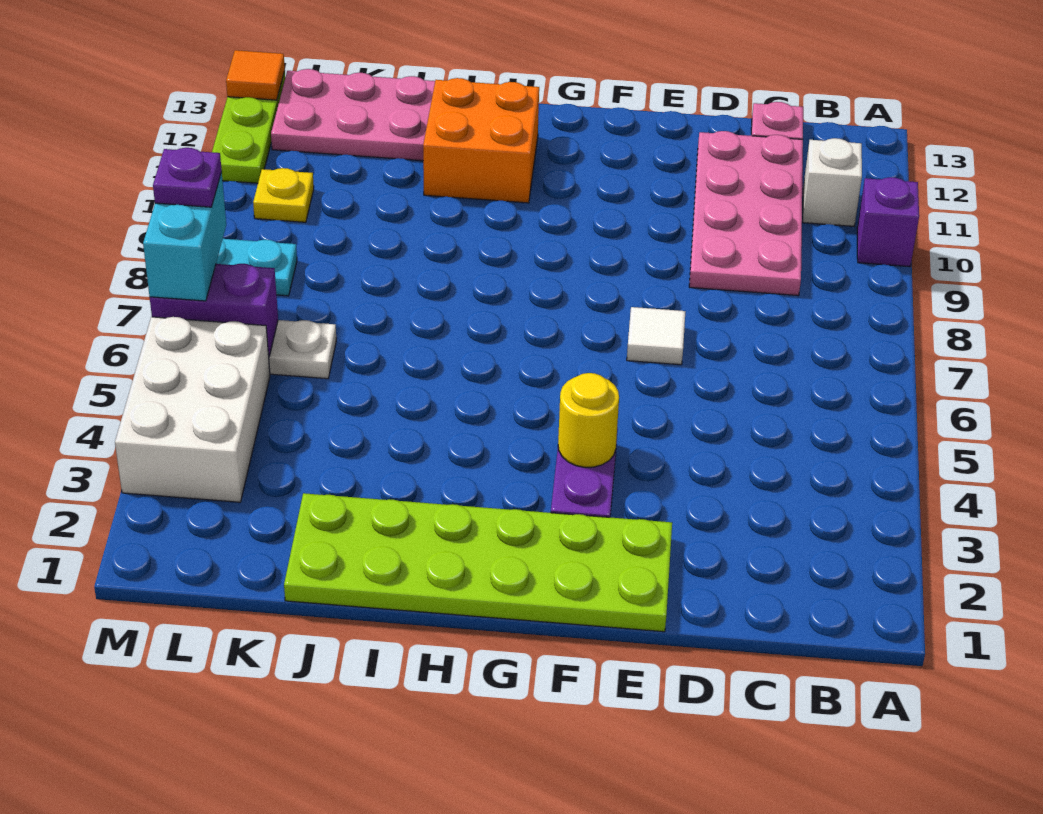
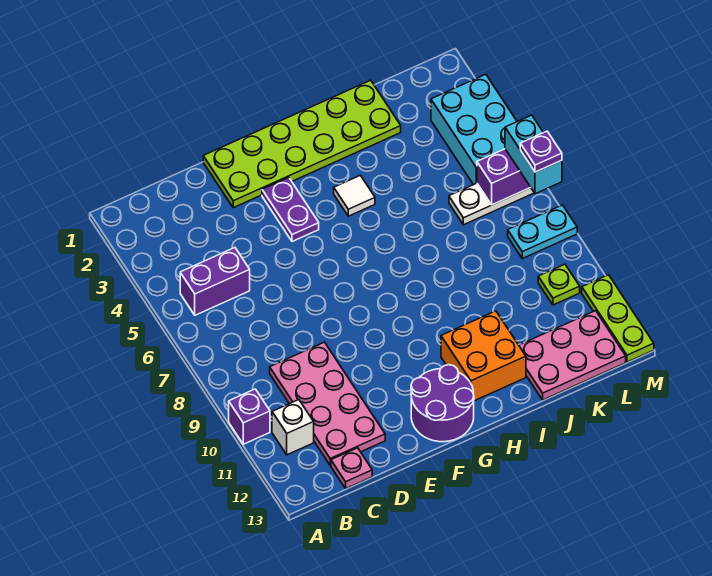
none -> purple brick B5:C5 level 1
white tile E7 level 1 -> white tile H4 level 1
yellow round brick F4 level 2 -> none
none -> purple round brick F12:G13 level 1
white brick L3:M5 level 1 -> cyan brick L3:M5 level 1
yellow plate L10 level 1 -> lime plate L10 level 1
orange tile M13 level 2 -> none

